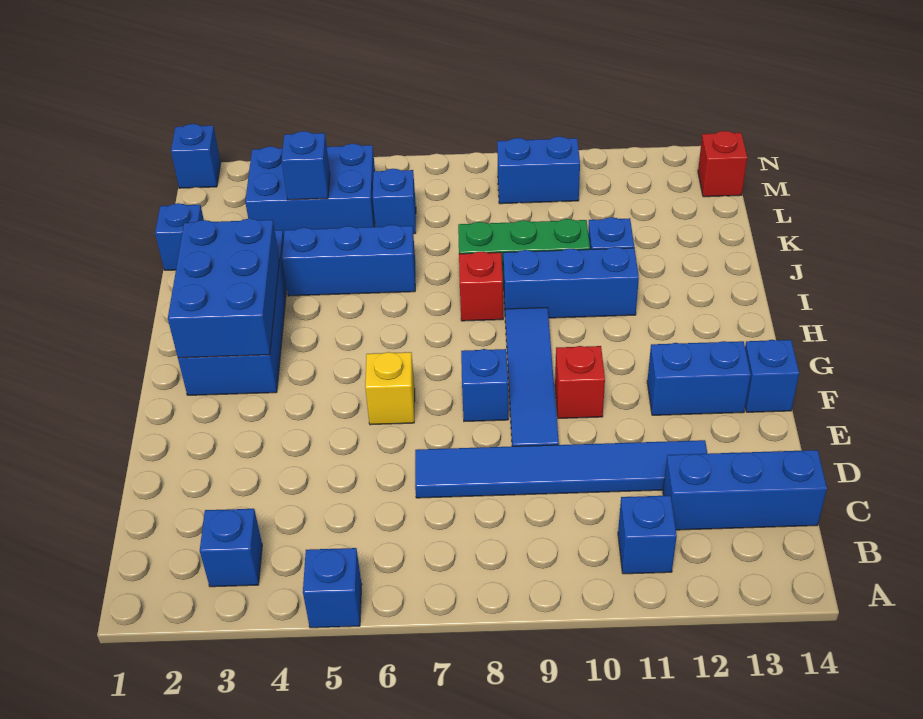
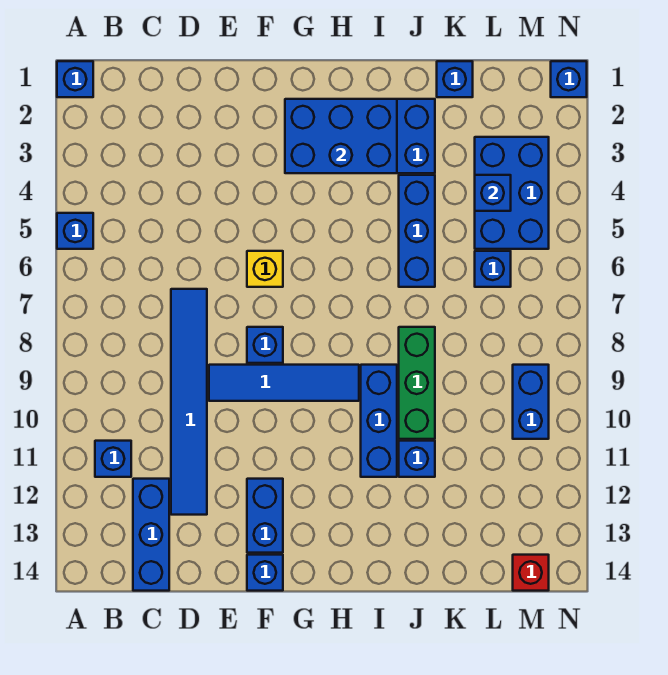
blue brick B3 level 1 -> blue brick A1 level 1
red brick F10 level 1 -> none
red brick I8 level 1 -> none

